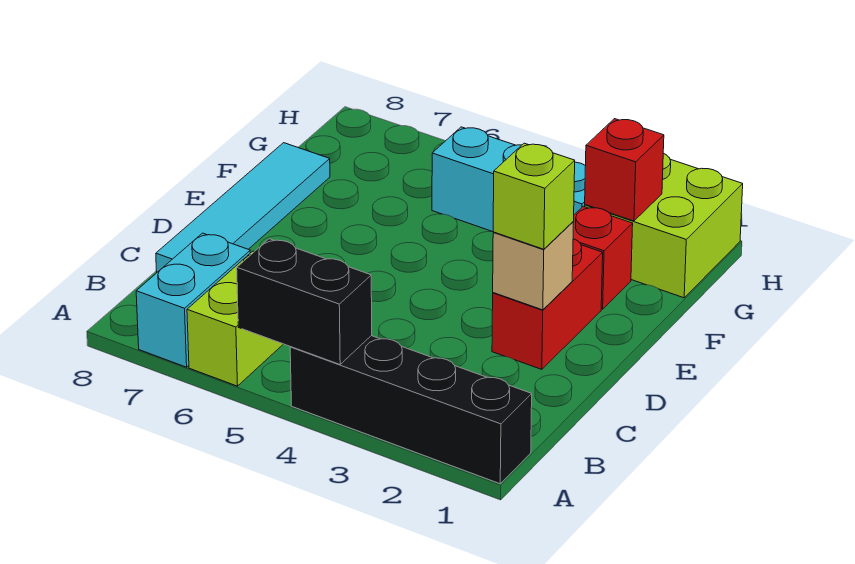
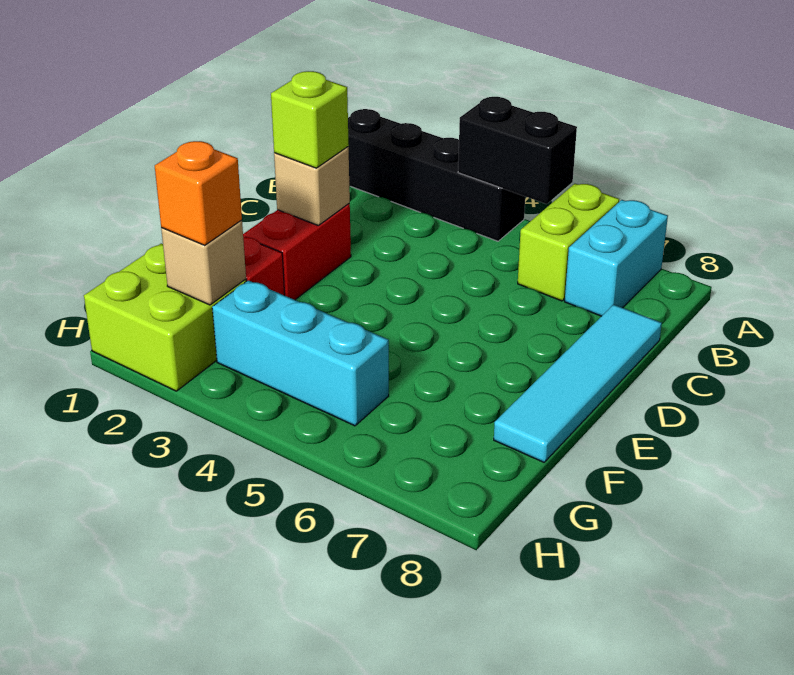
red brick G2 level 2 -> tan brick G2 level 2
none -> orange brick G2 level 3

